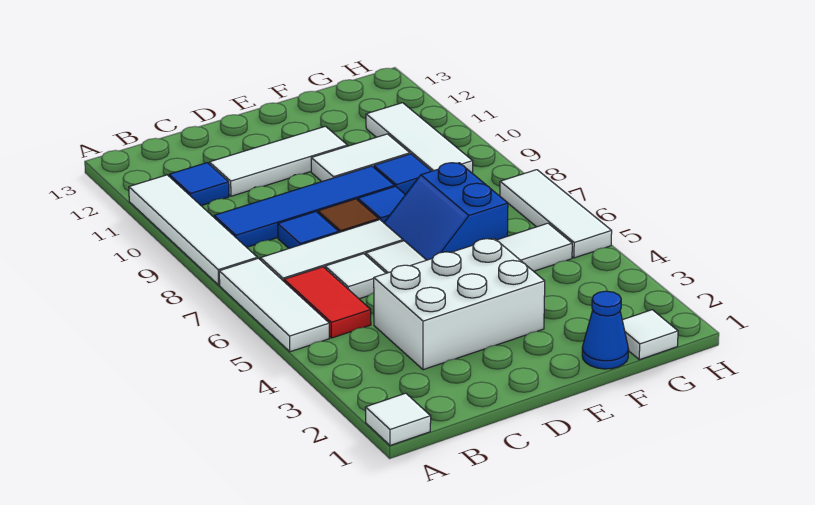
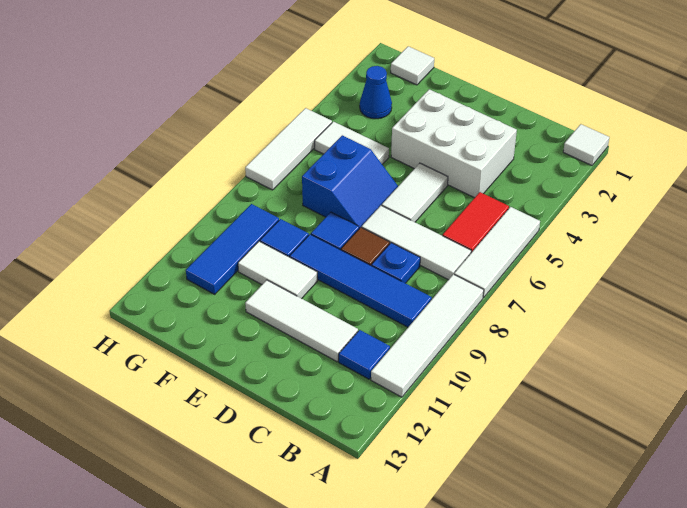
white tile C6 level 1 -> none
blue tile C8 level 1 -> blue plate C8 level 1
blue cone F1 level 1 -> blue cone G3 level 1
white tile G9:G11 level 1 -> blue tile G9:G11 level 1

